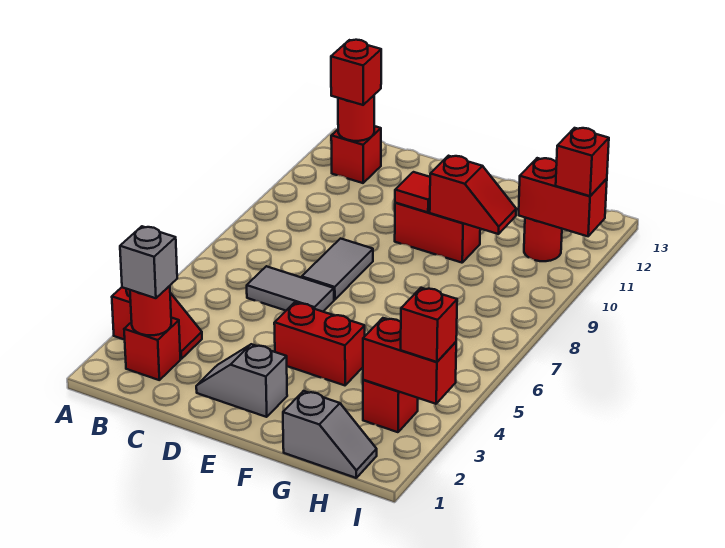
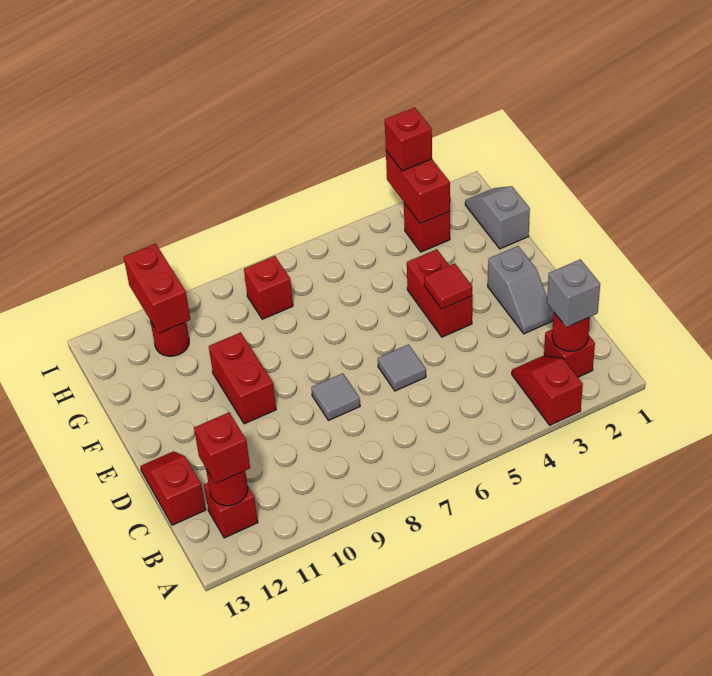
grey tile C6:D6 level 1 -> grey tile D6 level 1
grey tile D7:D8 level 1 -> grey tile D8 level 1
red tile E10 level 2 -> red tile E4 level 2
red slope F10:G10 level 2 top F -> red slope C13:D13 level 1 top C
red brick I11 level 3 -> red brick H8 level 1

